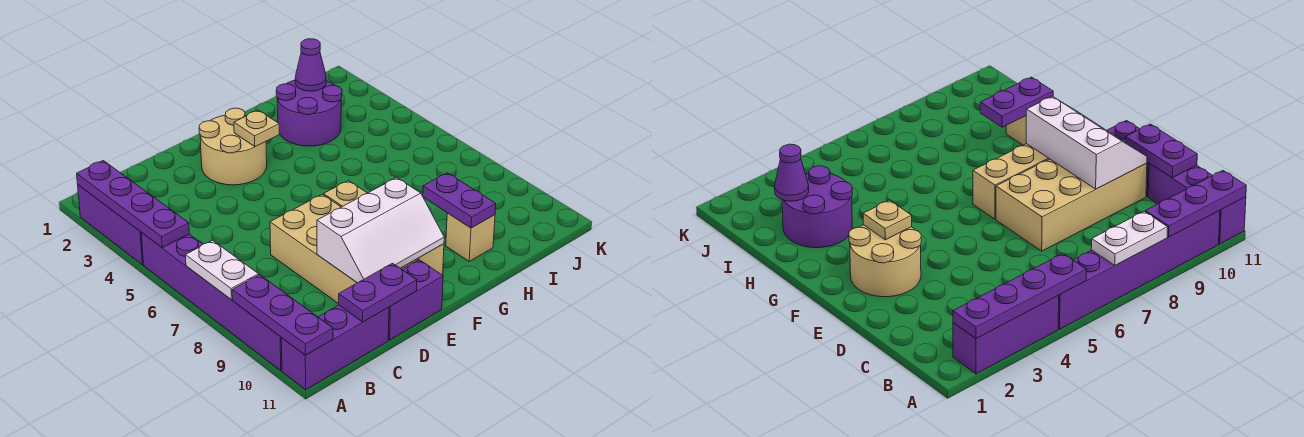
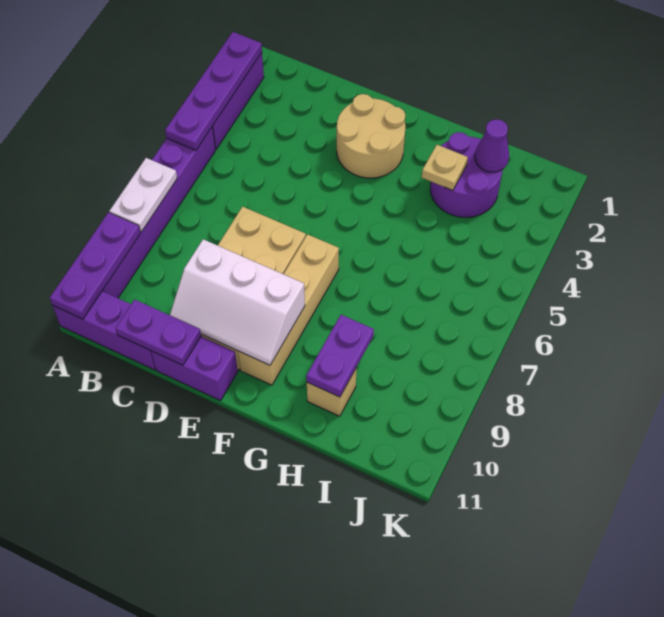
tan plate F3 level 2 -> tan plate H3 level 2

